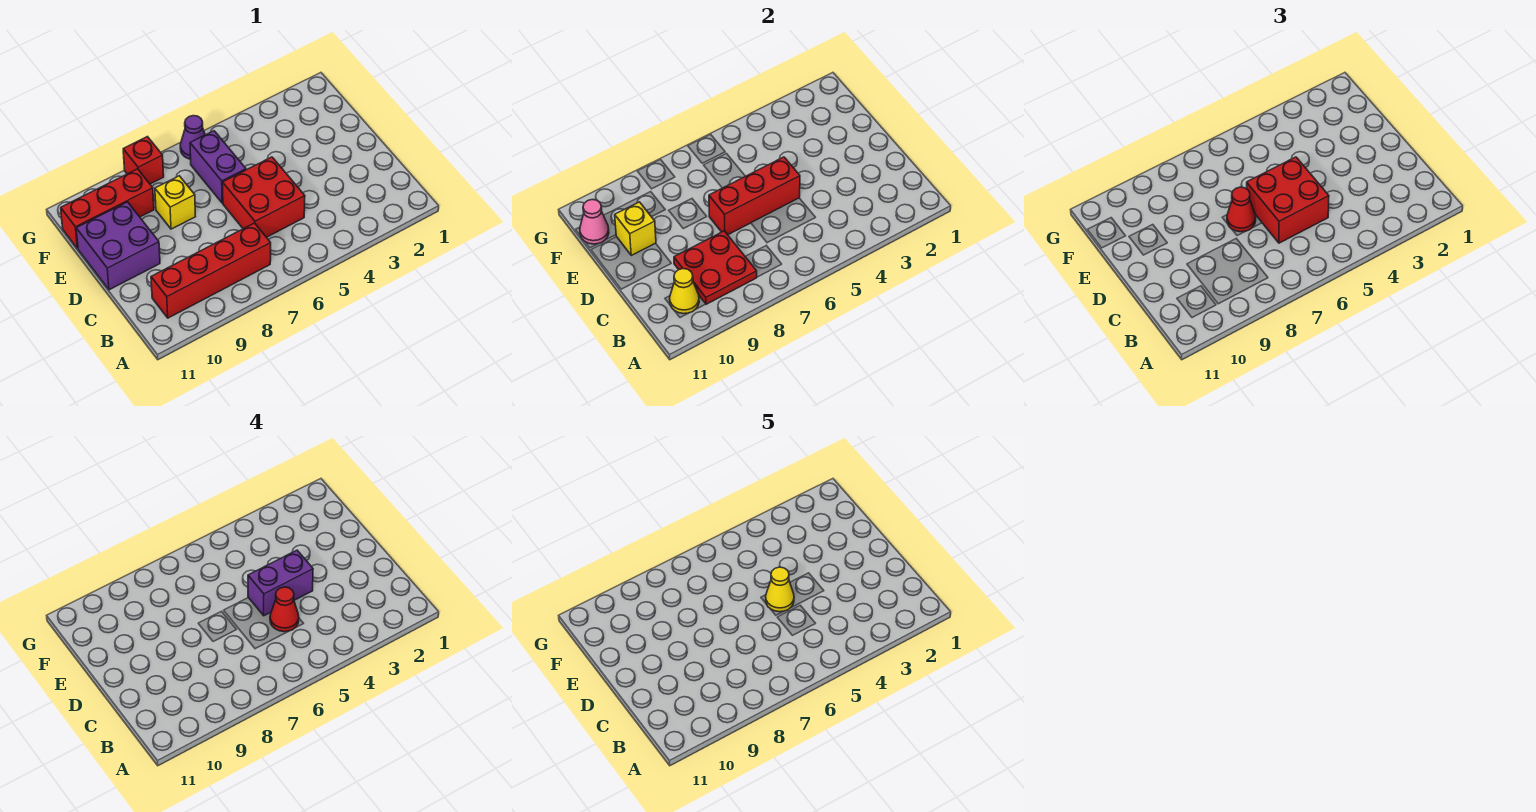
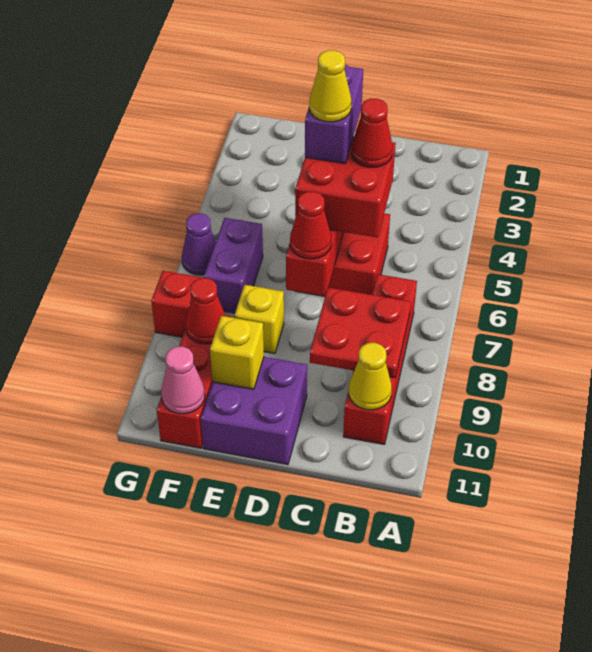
purple brick E6:F6 level 1 -> purple brick F6:F7 level 1
none -> red cone F9 level 2

